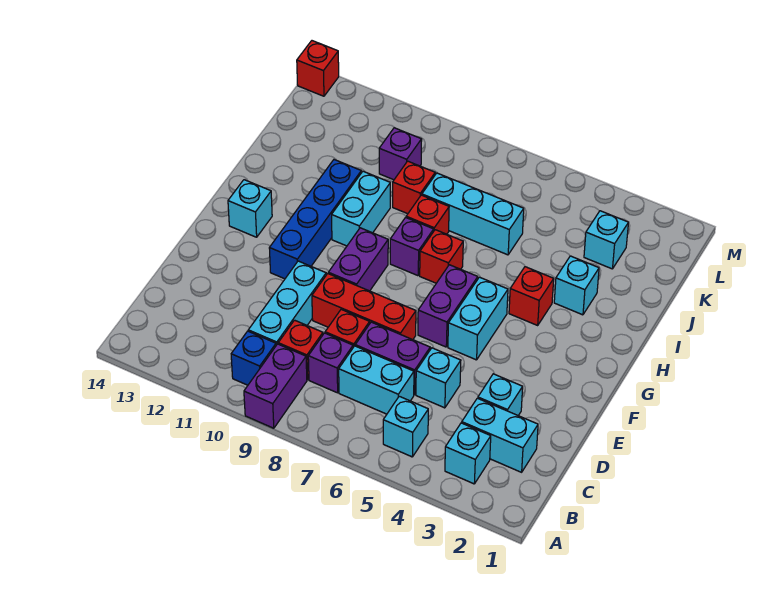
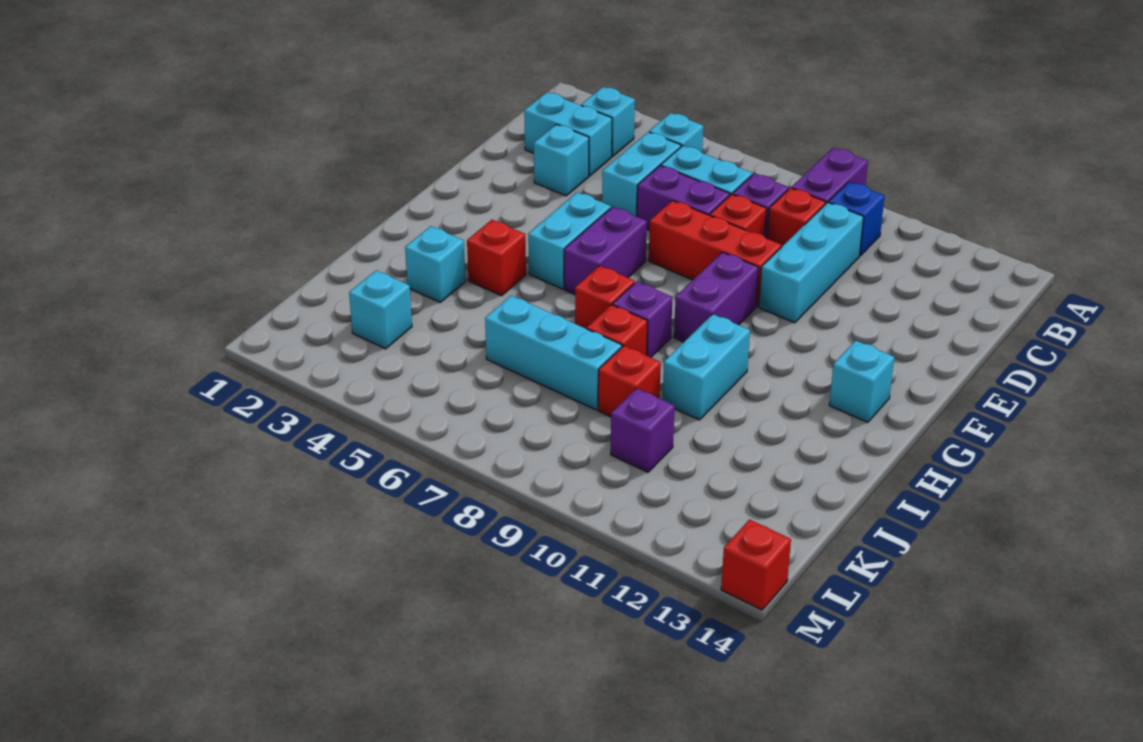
cyan brick D5 level 1 -> cyan brick C5:D5 level 1
blue brick F11:I11 level 1 -> none

